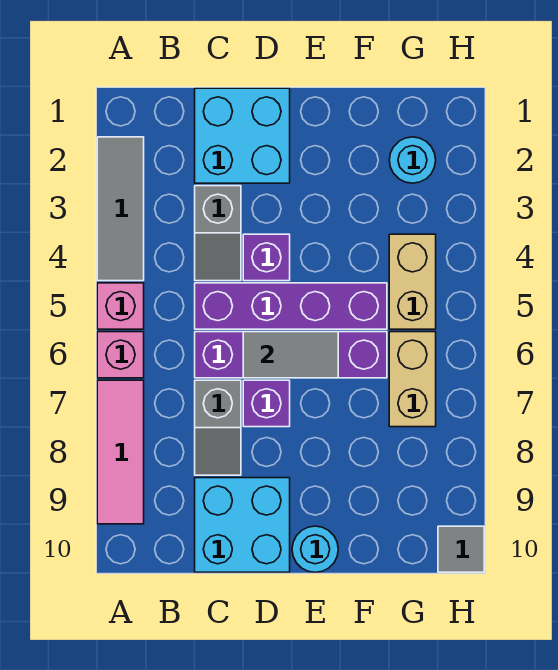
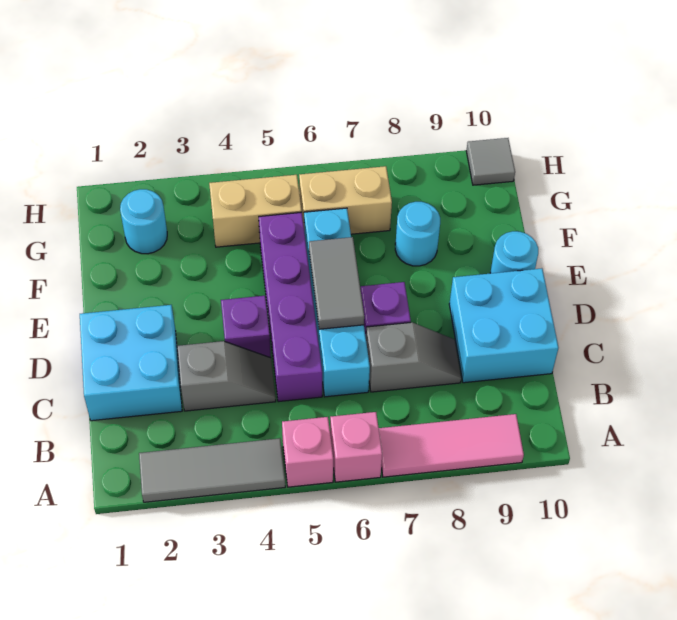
purple brick C6:F6 level 1 -> cyan brick C6:F6 level 1
none -> cyan round brick F8 level 1

